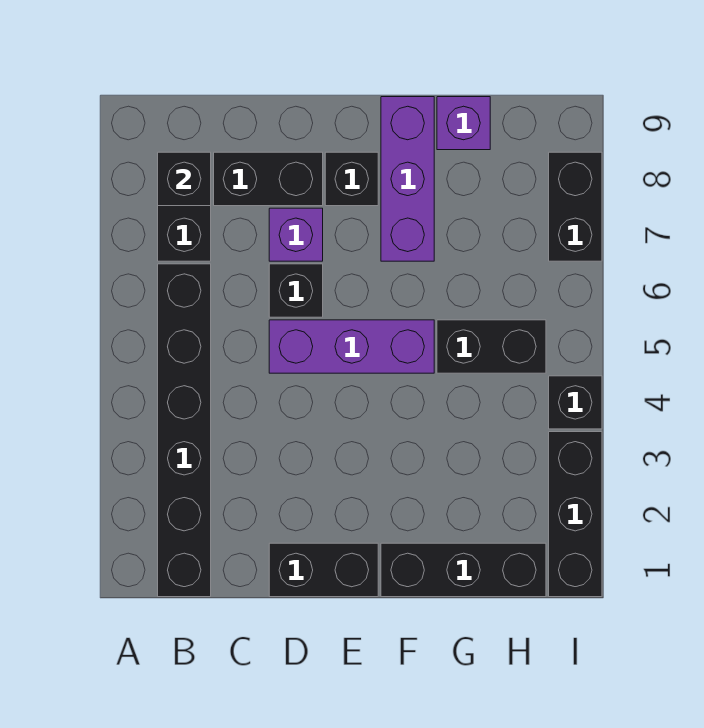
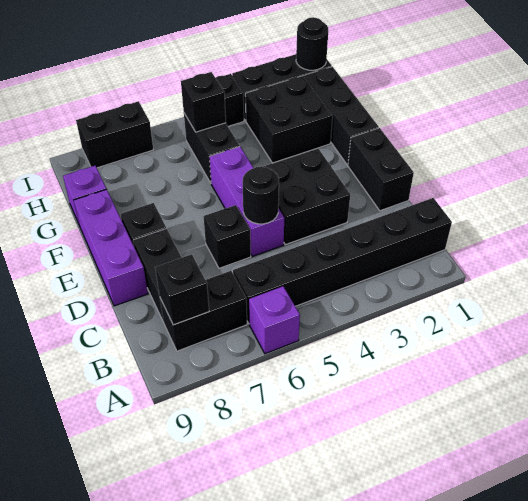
none -> black brick D3:E4 level 1
none -> black round brick D5 level 2
purple brick D7 level 1 -> purple brick A6 level 1
purple brick F7:F9 level 1 -> purple brick D9:F9 level 1
none -> black brick G2:H3 level 1
none -> black brick H5 level 2
none -> black round brick I1 level 2

